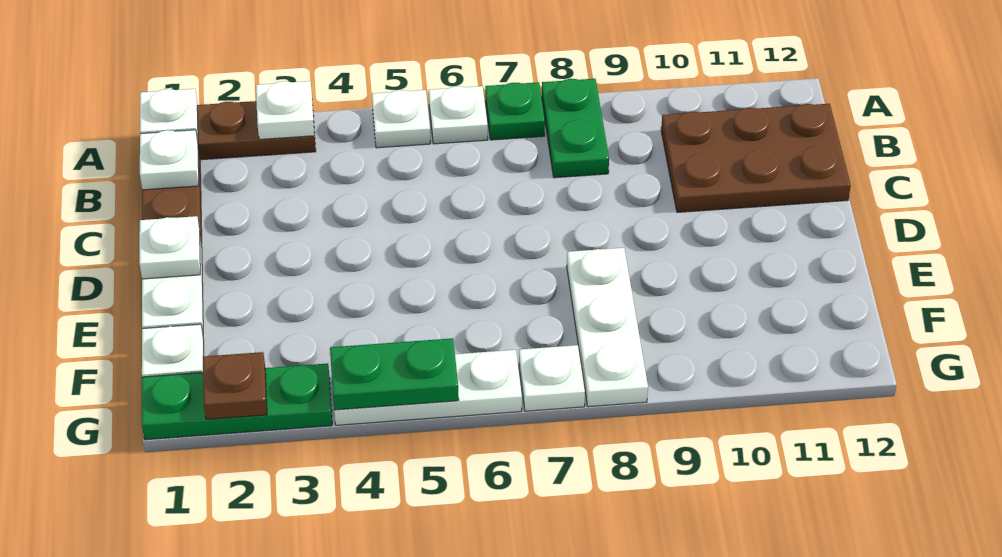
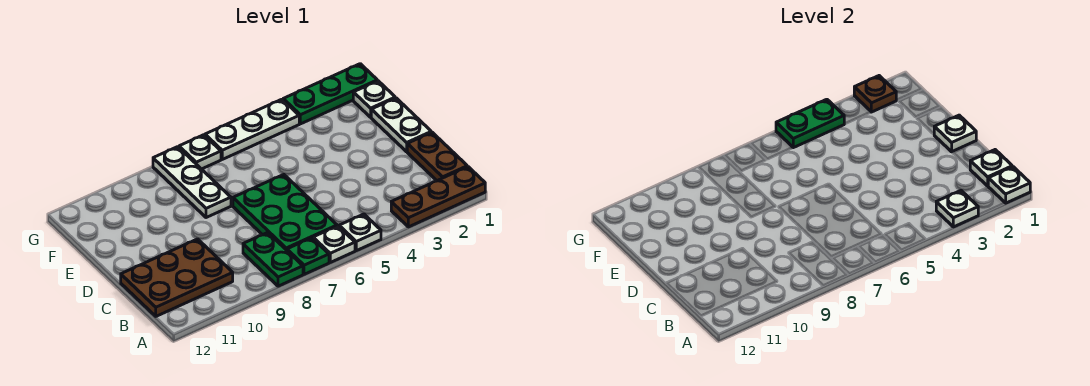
none -> green plate B6:D7 level 1

